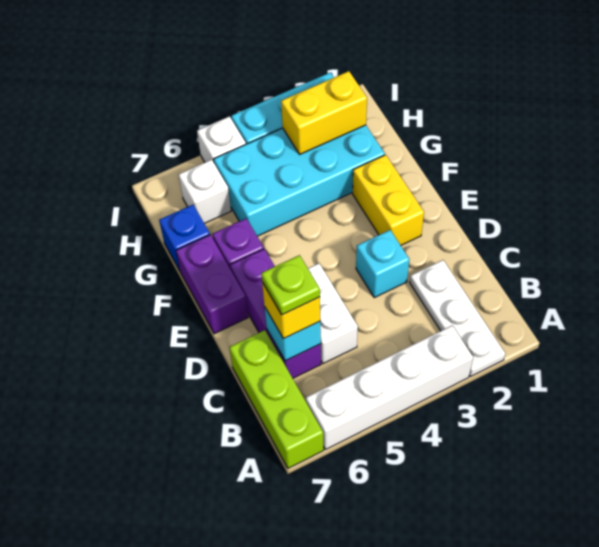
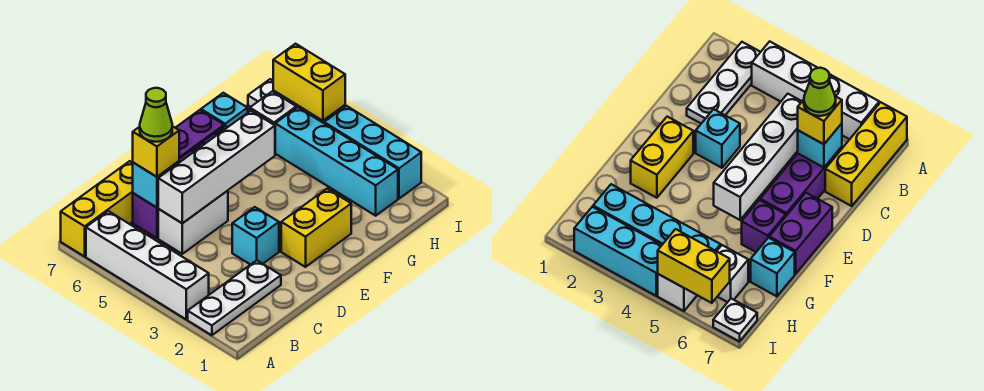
lime brick A7:C7 level 1 -> yellow brick A7:C7 level 1
none -> white brick C5:F5 level 2
lime plate C6 level 4 -> lime cone C6 level 4
cyan brick G2:H5 level 1 -> cyan brick H2:H5 level 1
blue brick G7 level 1 -> cyan brick G7 level 1
yellow brick H2:H3 level 2 -> yellow brick I5:I6 level 2
none -> white plate I7 level 1

